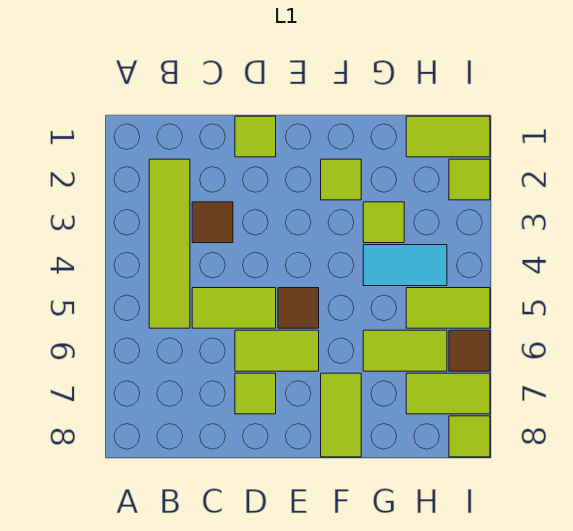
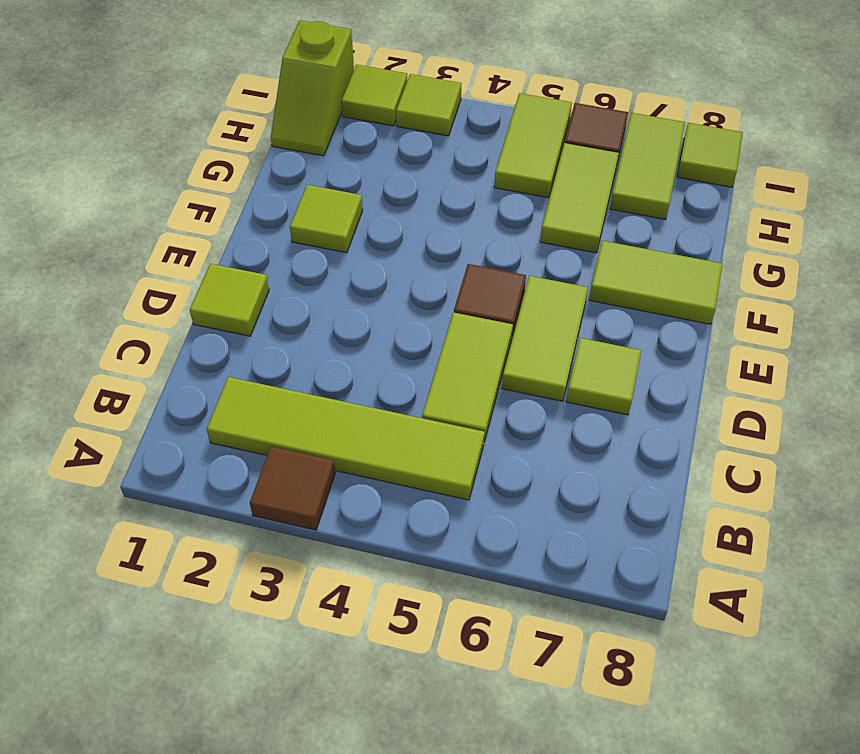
brown tile C3 level 1 -> brown tile A3 level 1
lime tile G3 level 1 -> lime tile I3 level 1
cyan tile G4:H4 level 1 -> none
lime tile H1:I1 level 1 -> lime slope H1:I1 level 1 top I

